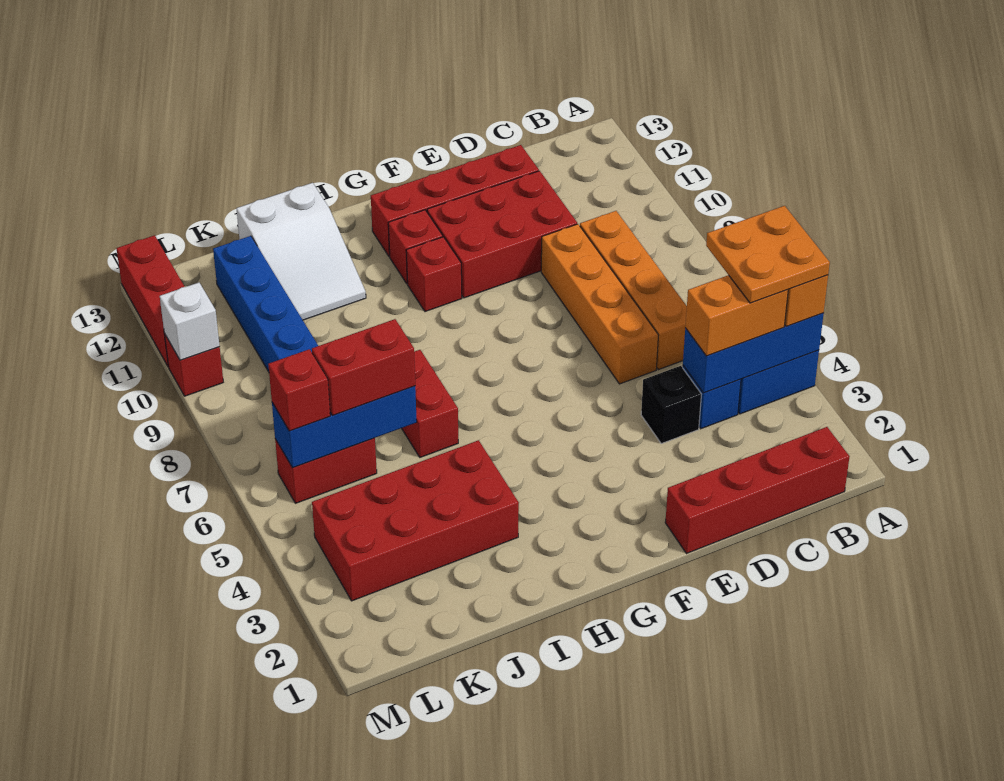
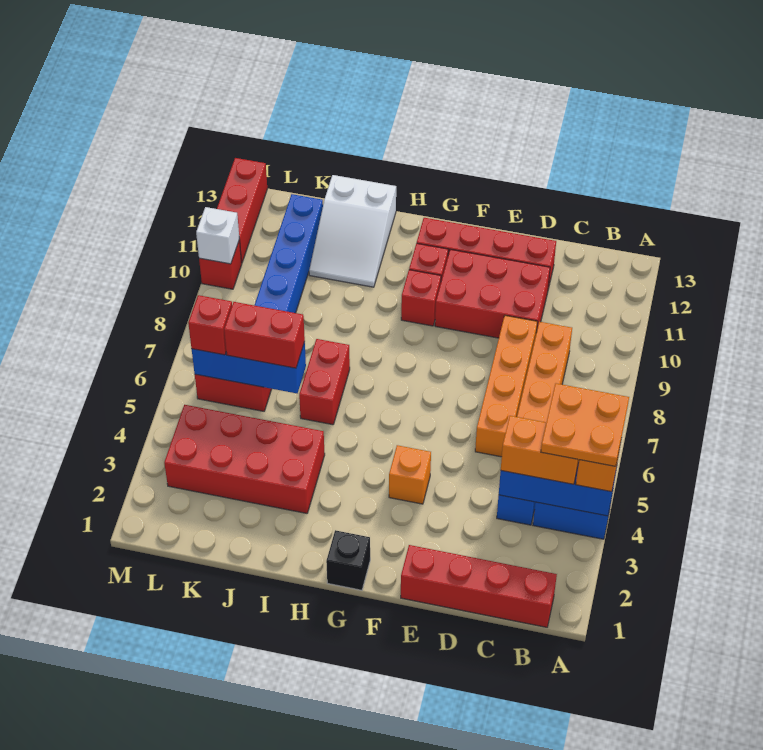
black brick D4 level 1 -> black brick G1 level 1
none -> orange brick F4 level 1

